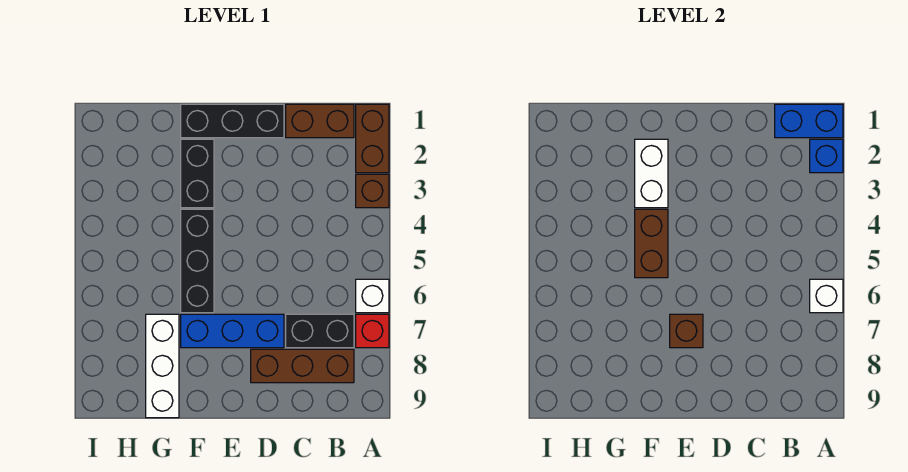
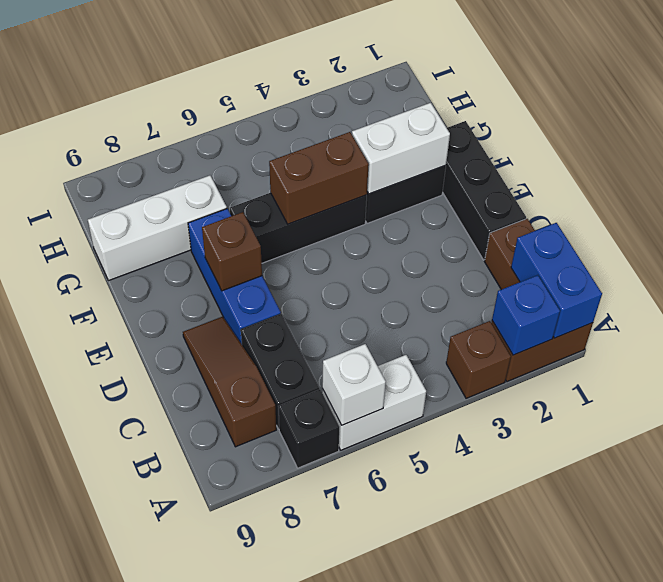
white brick A6 level 1 -> white brick A5:A6 level 1
red brick A7 level 1 -> black brick A7 level 1
brown brick B8:D8 level 1 -> brown slope B8:D8 level 1 top B

